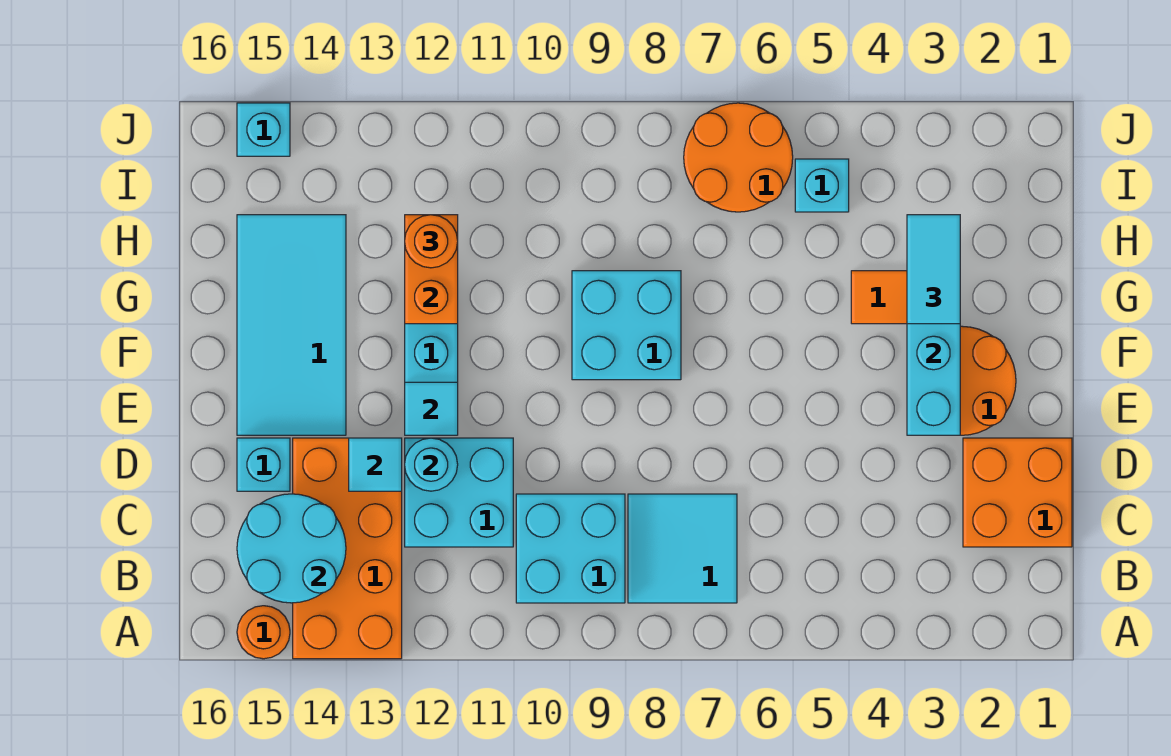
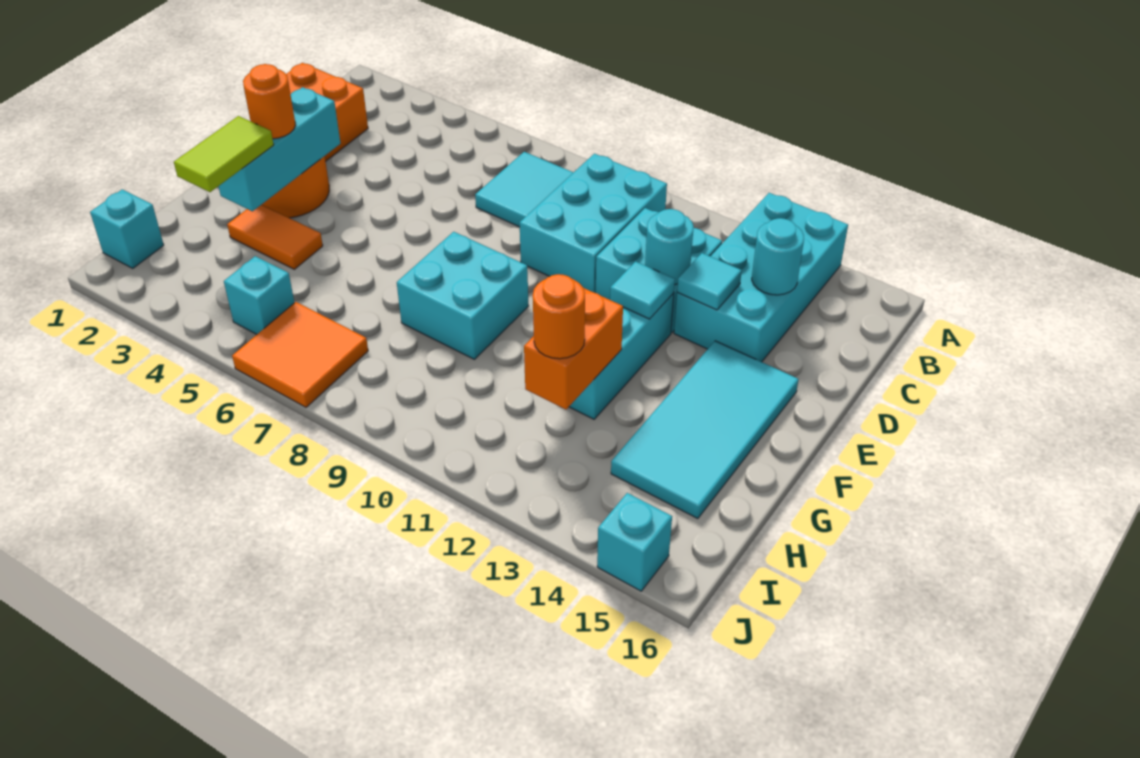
orange brick A13:D14 level 1 -> cyan brick A13:D14 level 1
orange round brick A15 level 1 -> orange round brick F3 level 3
cyan brick B9:C10 level 1 -> cyan brick B9:D10 level 1
cyan round brick B14:C15 level 2 -> cyan round brick C14 level 2
cyan brick D15 level 1 -> cyan brick I1 level 1
cyan tile G3:H3 level 3 -> lime tile G3:H3 level 3
orange round brick I6:J7 level 1 -> orange tile I6:J7 level 1

